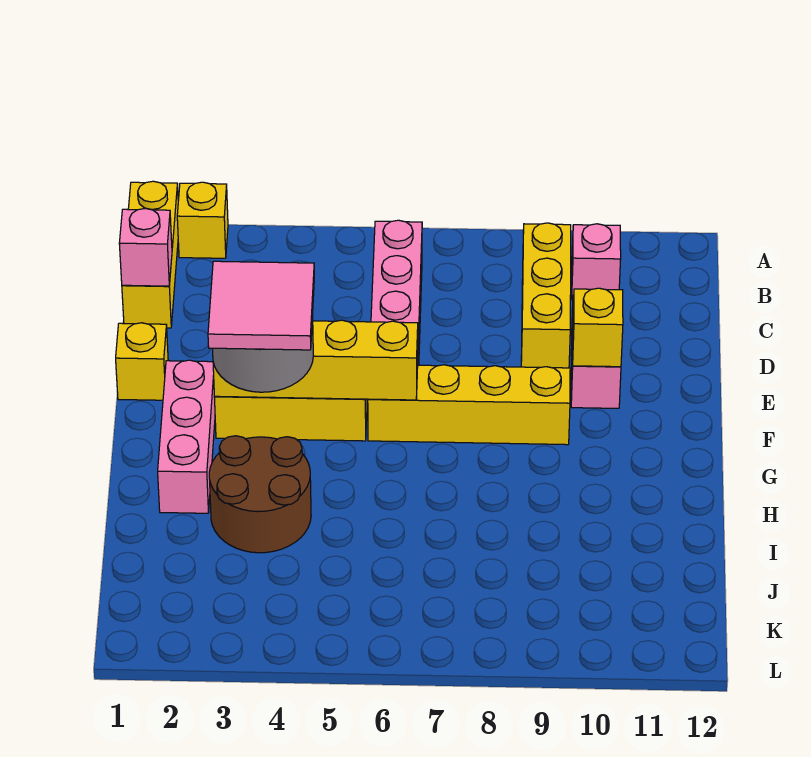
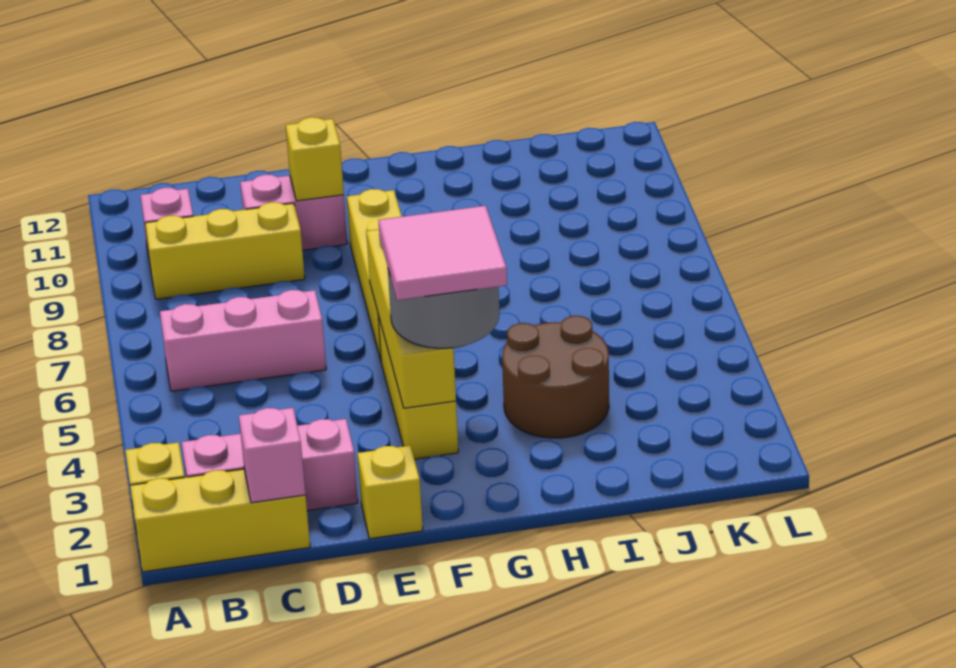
pink brick F2:H2 level 1 -> pink brick B2:D2 level 1

